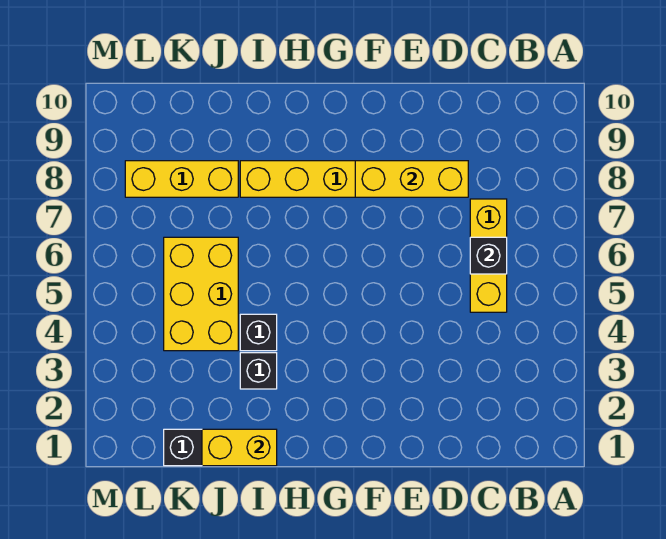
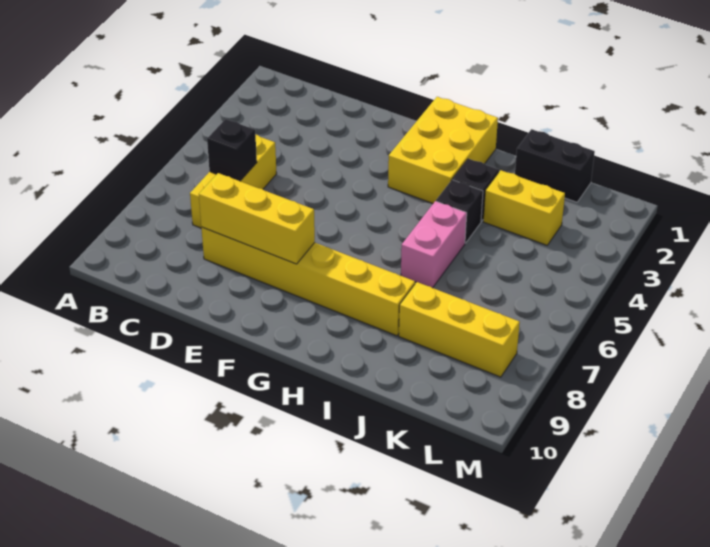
yellow brick I1:J1 level 2 -> yellow brick J3:K3 level 1
none -> pink brick I5:I6 level 1
yellow brick J4:K6 level 1 -> yellow brick G1:H3 level 1

